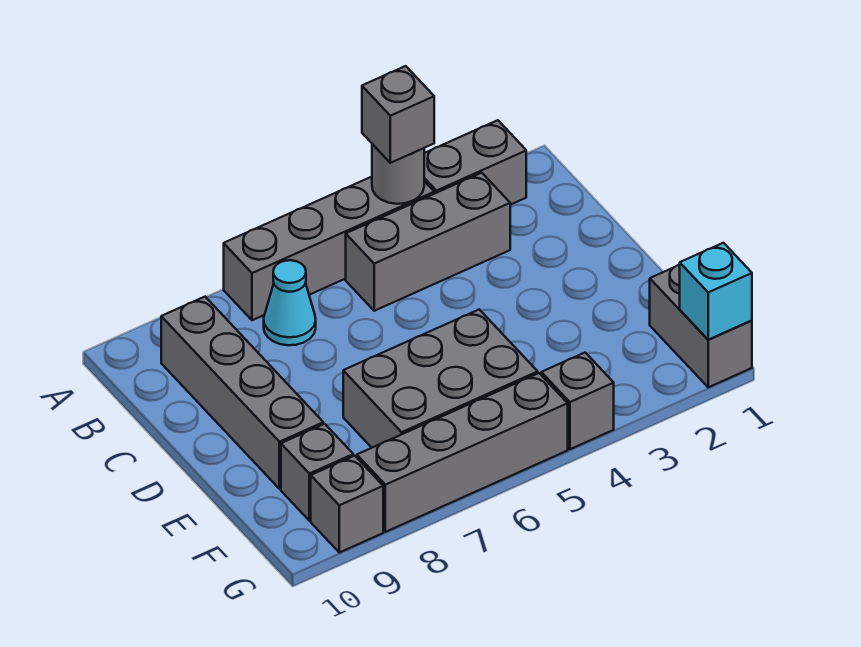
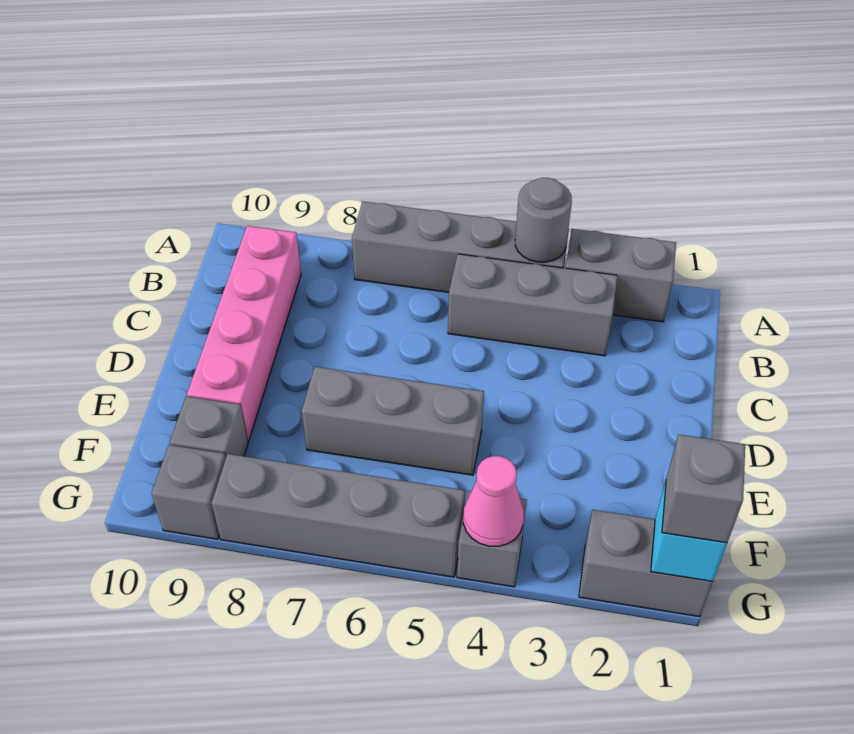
grey brick A4 level 3 -> grey brick G1 level 3
cyan cone B7 level 1 -> none
grey brick B9:E9 level 1 -> pink brick B9:E9 level 1
grey brick E5:F7 level 1 -> grey brick E5:E7 level 1
grey brick F1:G1 level 1 -> grey brick G1:G2 level 1
none -> pink cone G4 level 2

